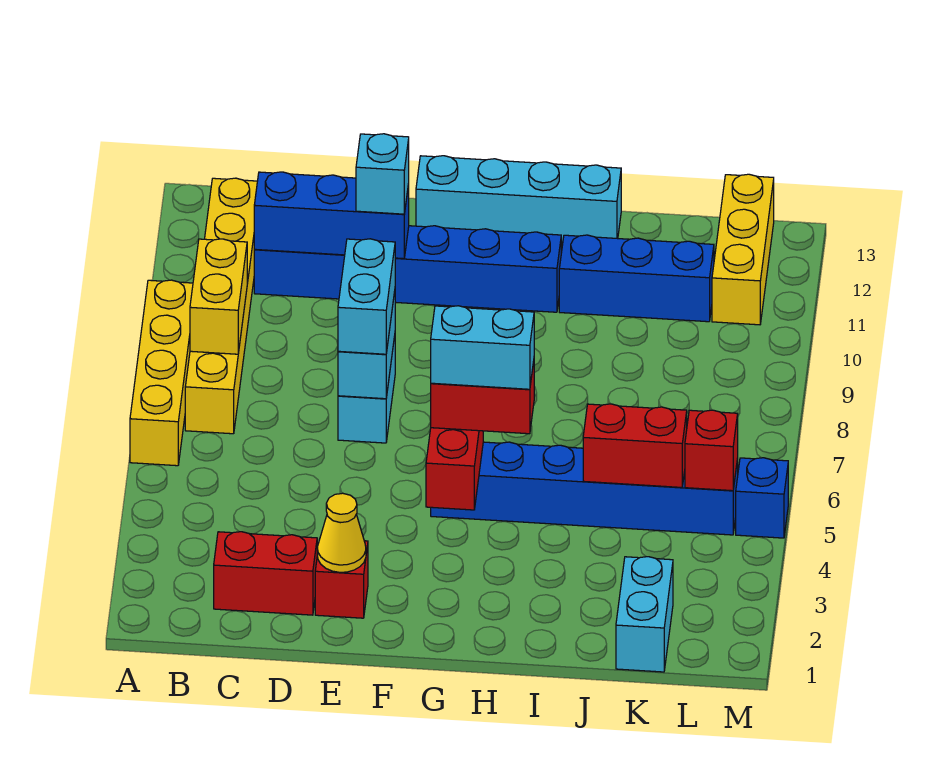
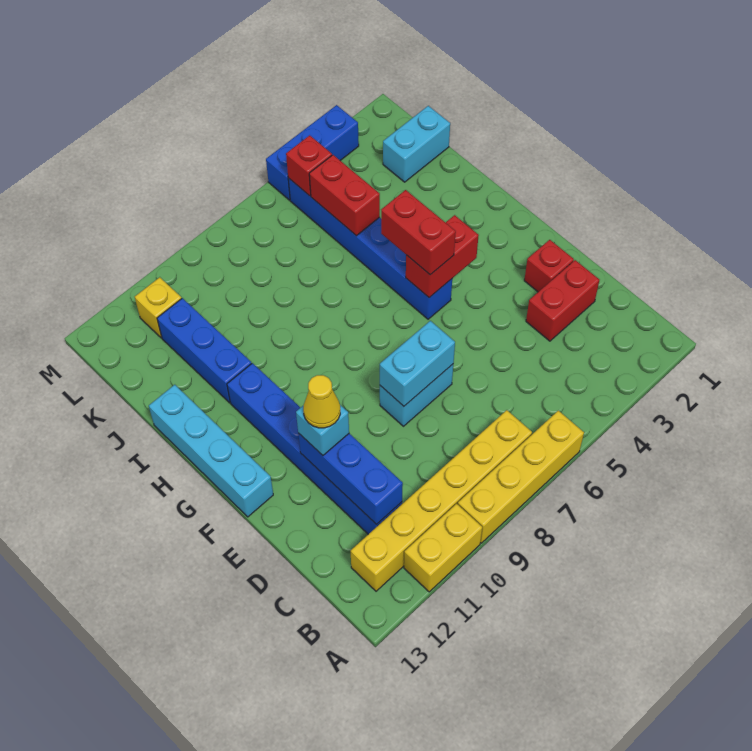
yellow brick B8:B9 level 2 -> yellow brick A10:A11 level 1
red brick C2:D2 level 1 -> red brick D2:D3 level 1
yellow cone E2 level 2 -> yellow cone E11 level 4
cyan brick E7:E8 level 3 -> none
cyan brick G5:H5 level 4 -> none
yellow brick L11:L13 level 1 -> yellow brick L11 level 1
blue brick M5 level 1 -> blue brick M3:M5 level 1

